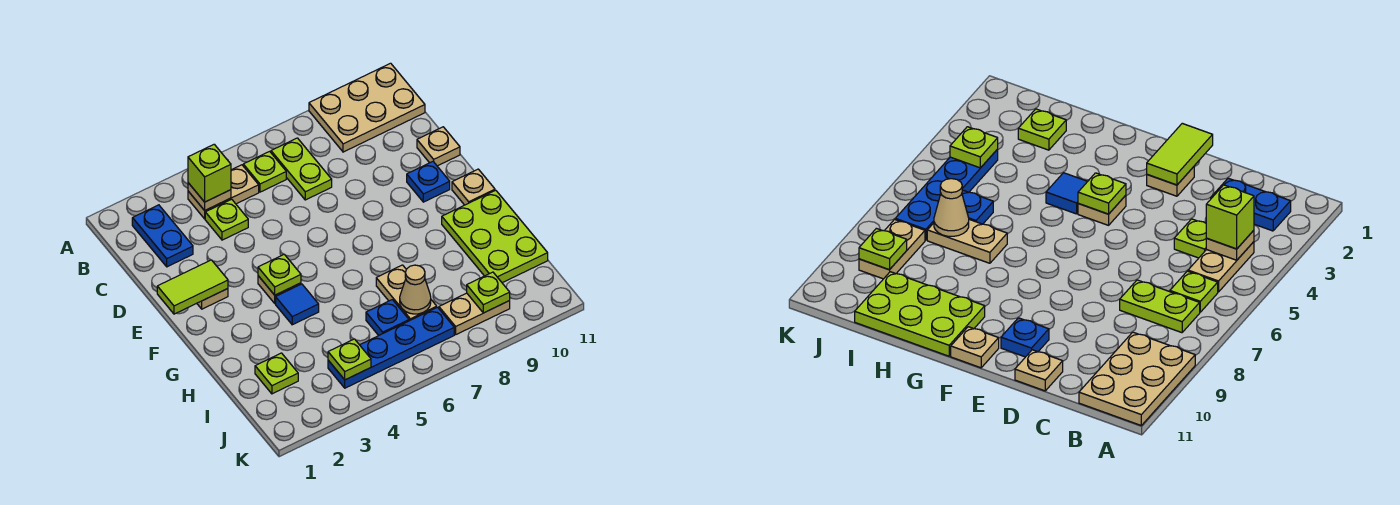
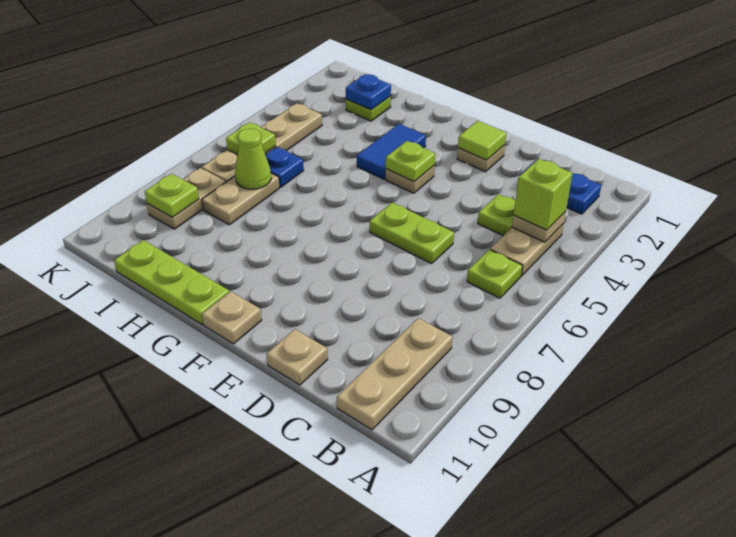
tan plate A9:B11 level 1 -> tan plate B9:B11 level 1
lime plate B7:C7 level 1 -> lime plate D6:E6 level 1
lime tile E1:E2 level 2 -> lime tile E2 level 2
blue plate E10 level 1 -> blue plate I2 level 2
blue tile G4 level 1 -> blue tile G3:G4 level 1
lime plate G10:I11 level 1 -> lime plate G11:I11 level 1
tan plate H7:I7 level 1 -> tan plate I7:I8 level 1
tan cone I7 level 2 -> lime cone I7 level 2
blue plate J4:J7 level 1 -> tan plate J4:J7 level 1
lime plate J4 level 2 -> lime plate J6 level 2

